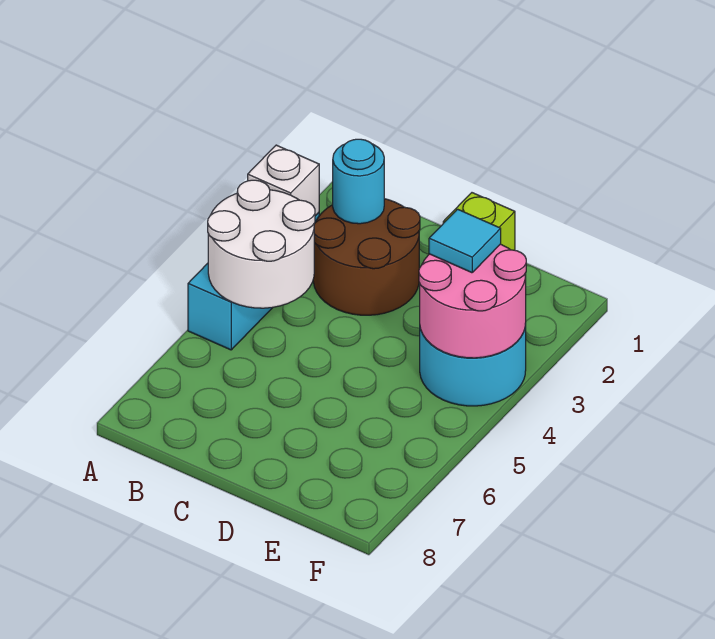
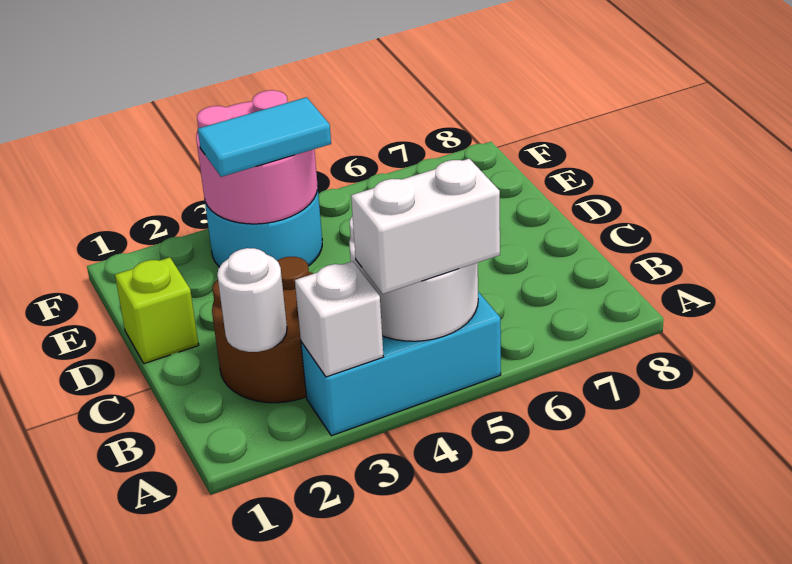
none -> white brick A4:A5 level 3
cyan round brick B2 level 2 -> white round brick B2 level 2
cyan tile E3 level 3 -> cyan tile E3:E4 level 3

